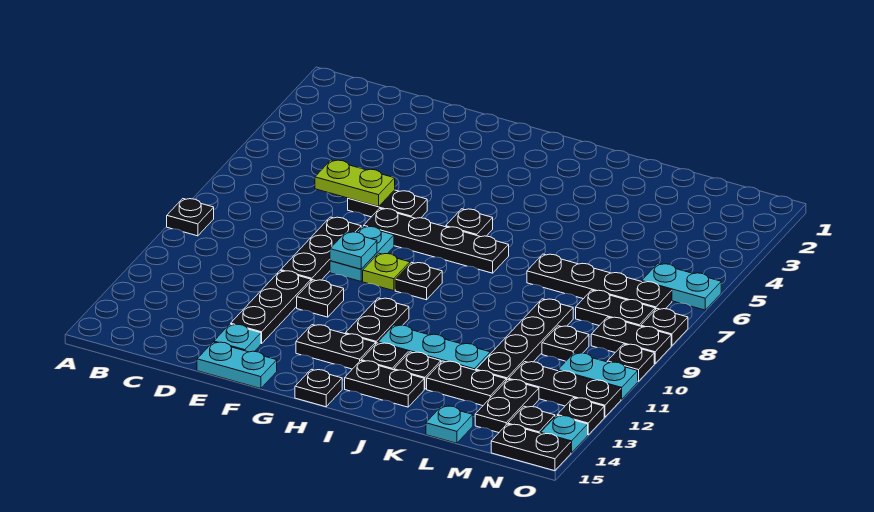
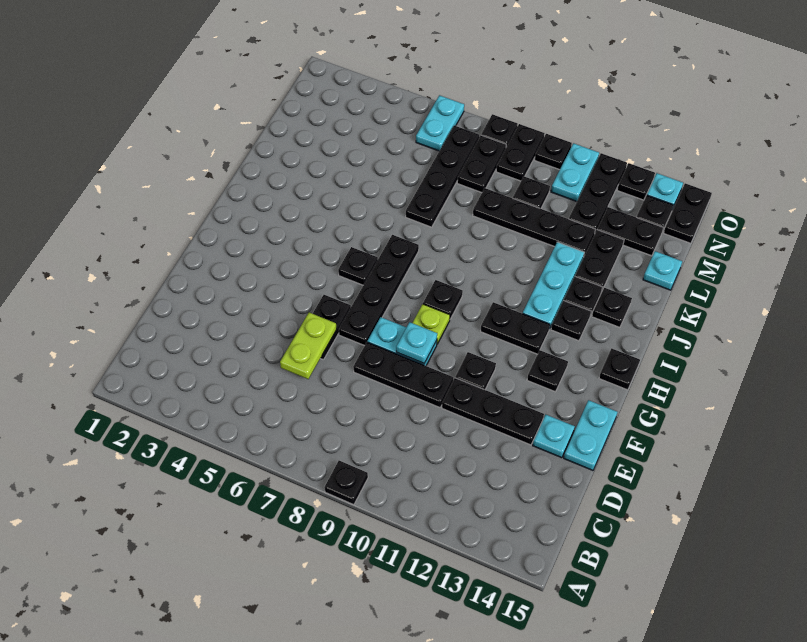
black plate G13:H13 level 1 -> black plate G13 level 1
black plate I14:J14 level 1 -> black plate J14 level 1

